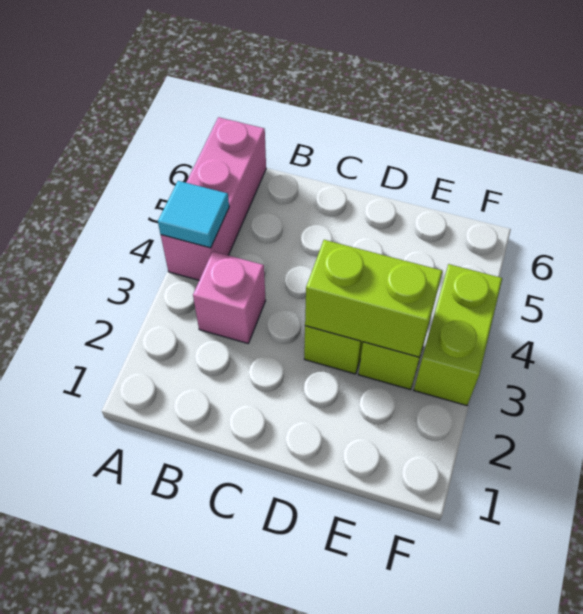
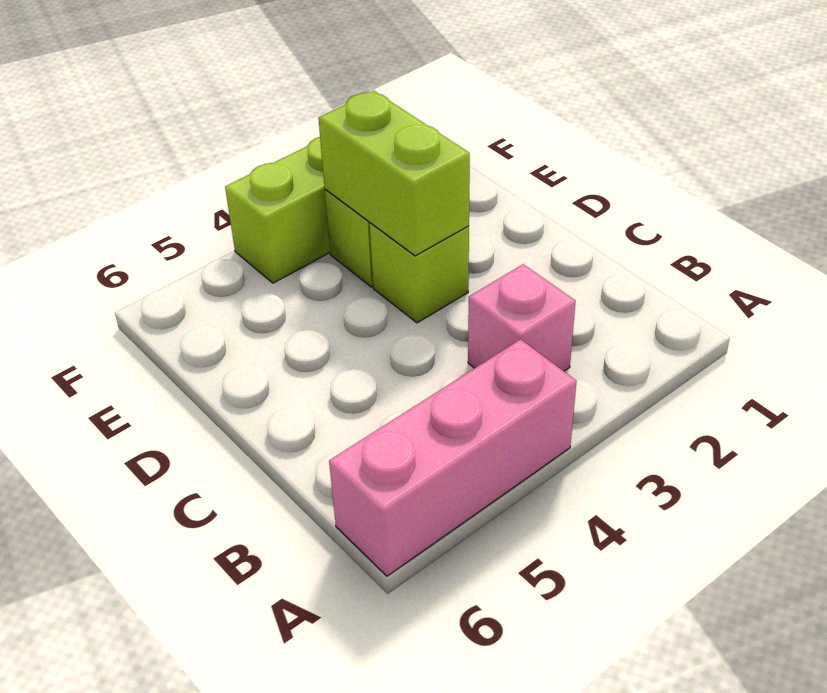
cyan tile A4 level 2 -> none

